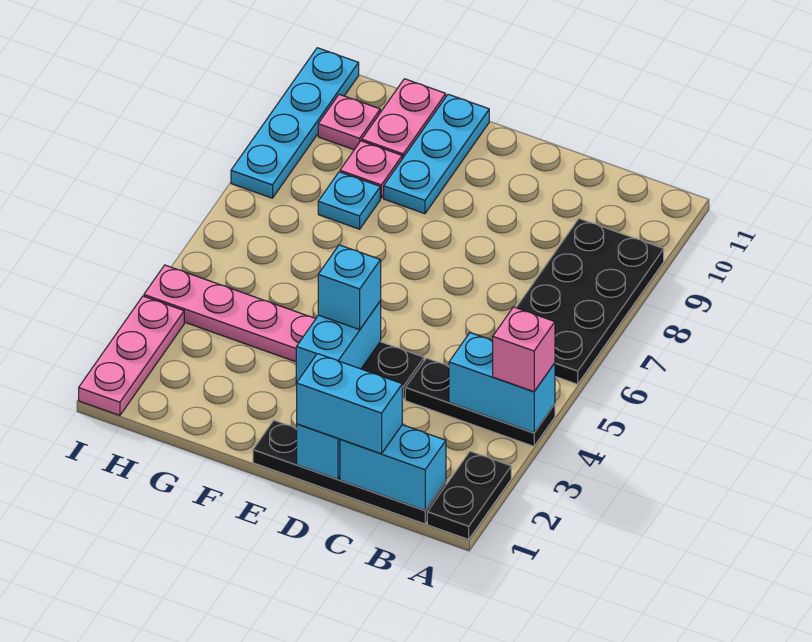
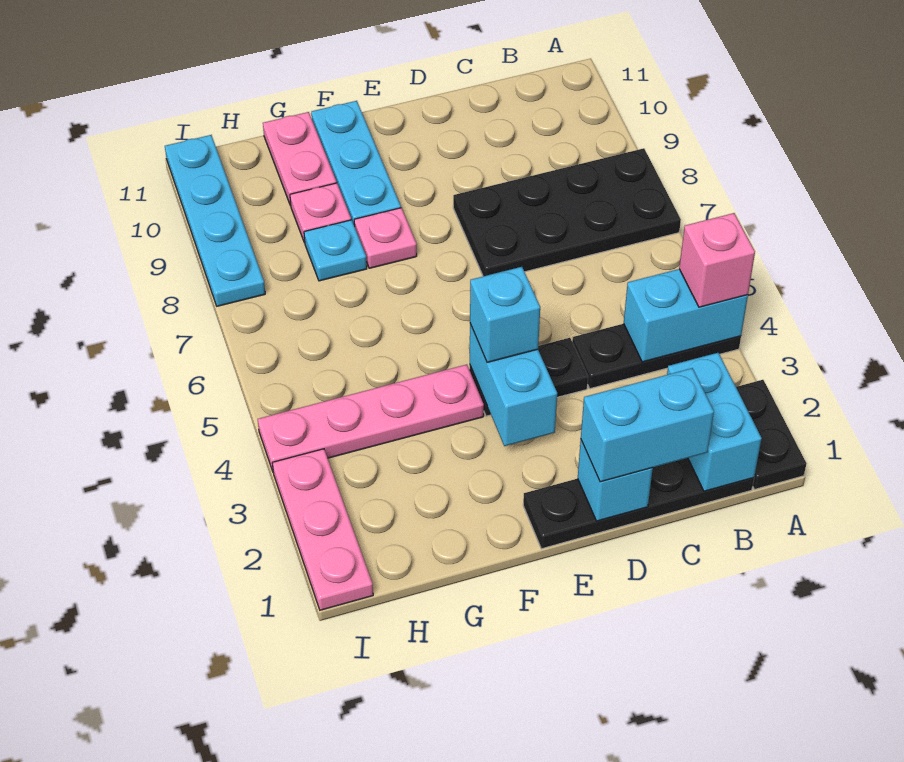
black plate A6:B9 level 1 -> black plate A7:D8 level 1
cyan brick B1:C1 level 2 -> cyan brick B1:B2 level 2
pink plate H10 level 1 -> pink plate F8 level 1

